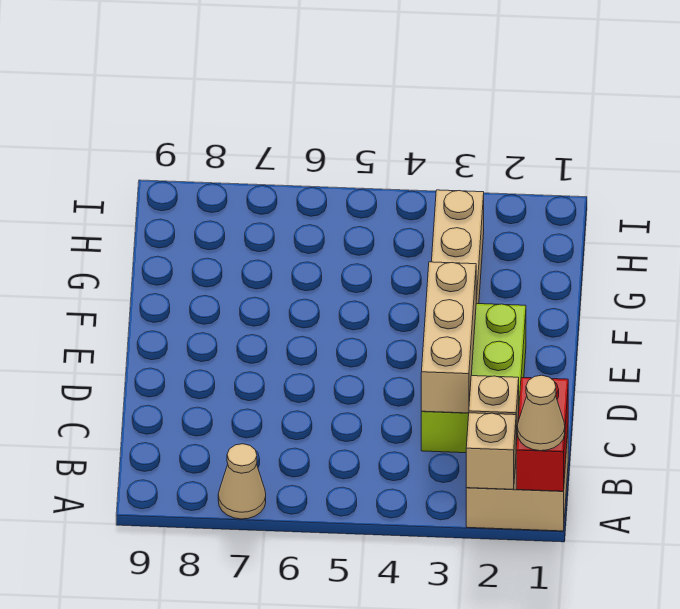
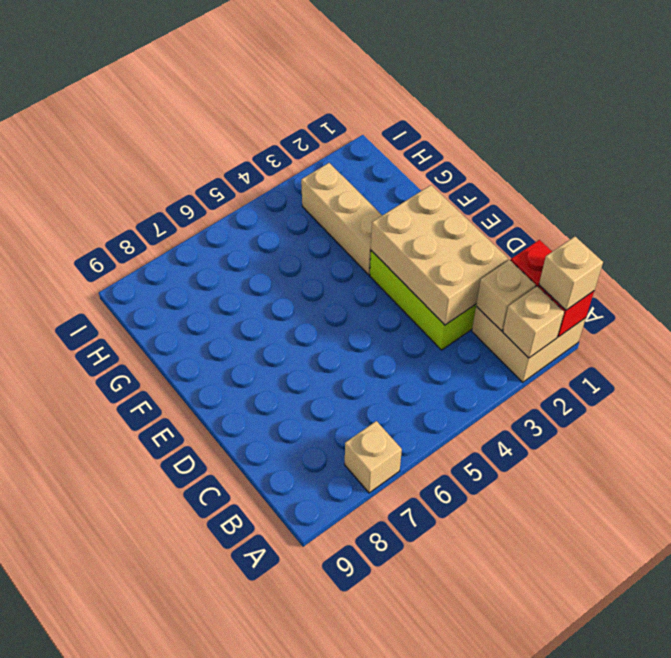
tan cone A1 level 3 -> tan brick A1 level 3
tan cone A7 level 1 -> tan brick A7 level 1
tan brick C3:E3 level 2 -> tan brick C2:E3 level 2

